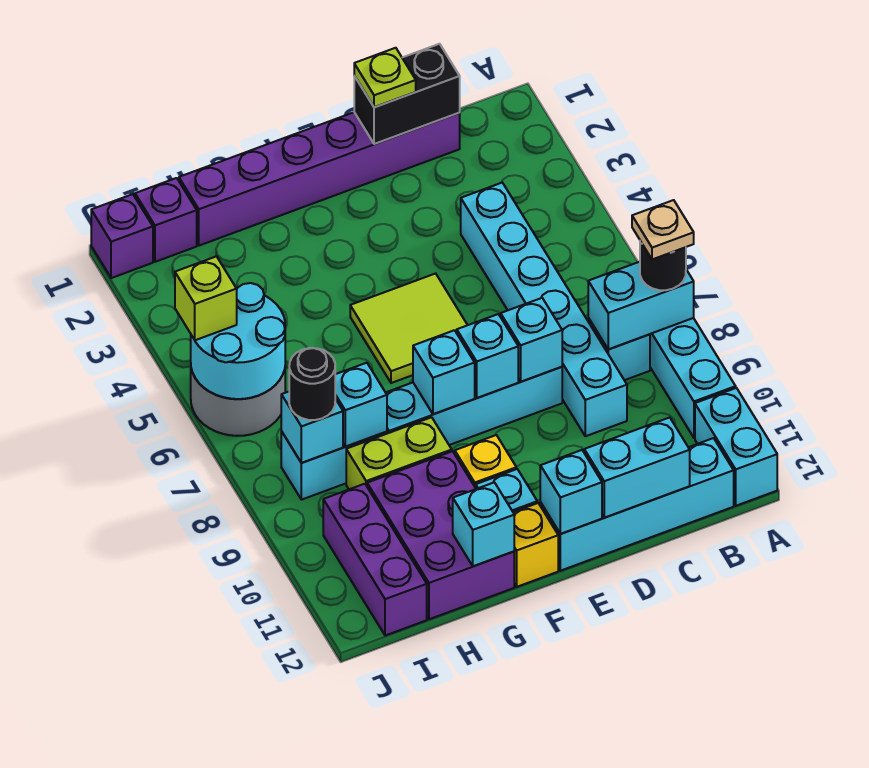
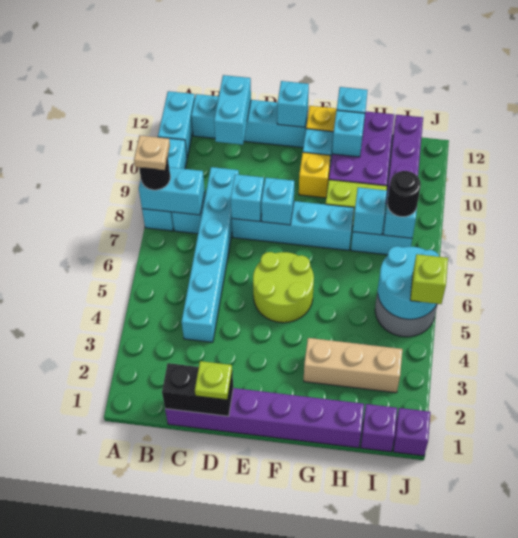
cyan brick C12:D12 level 2 -> cyan brick C11:C12 level 2
lime tile E5:F6 level 1 -> lime round brick E5:F6 level 1
cyan brick F8 level 2 -> cyan brick G11 level 2
none -> tan brick G3:I3 level 1

